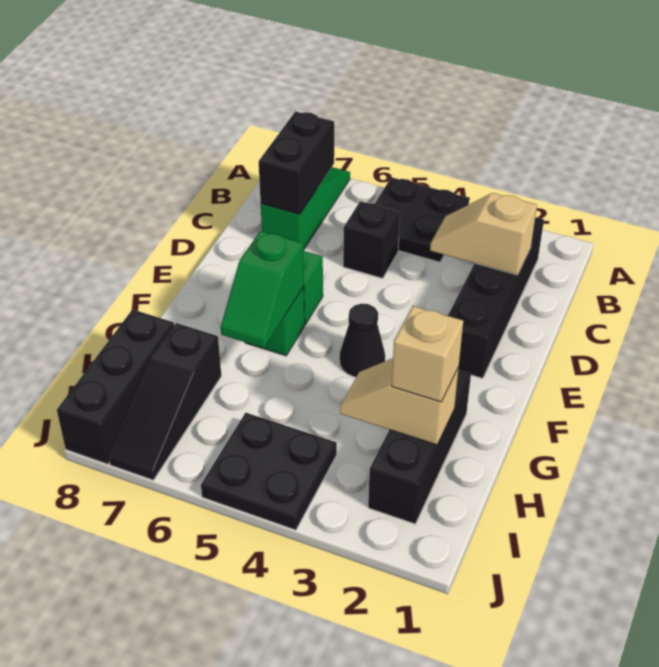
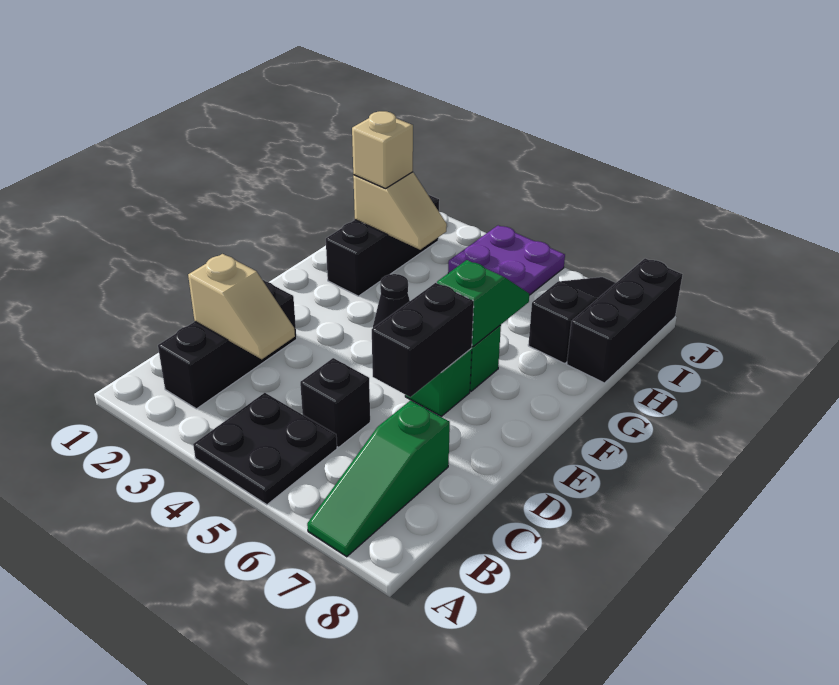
black brick B2:E2 level 1 -> black brick B2:D2 level 1
black brick B7:C7 level 2 -> black brick D6:E6 level 2
black plate I4:J5 level 1 -> purple plate I4:J5 level 1

